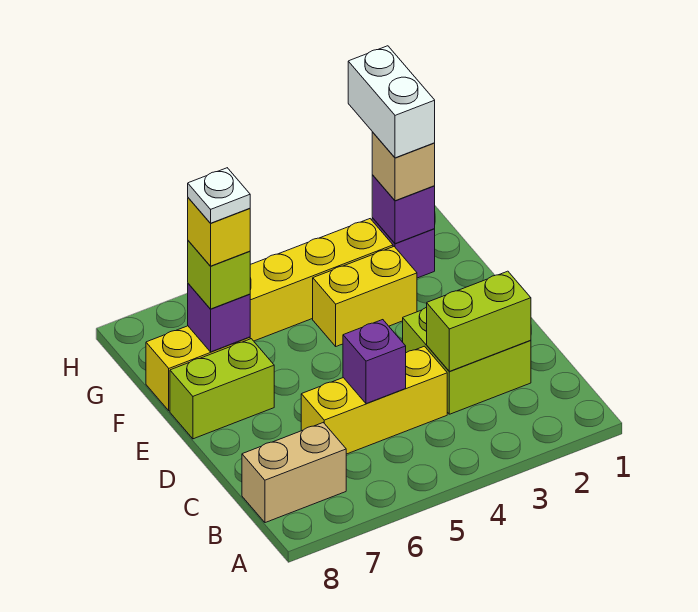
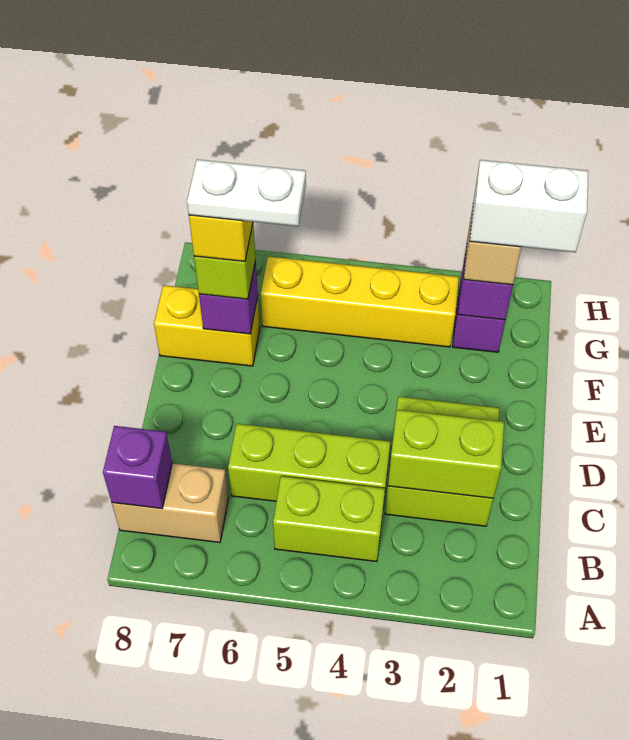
yellow brick C4:C6 level 1 -> lime brick C4:C6 level 1
purple brick C5 level 2 -> purple brick B8 level 2
lime brick E7:E8 level 1 -> lime brick B4:B5 level 1
yellow brick F3:F4 level 1 -> none
white plate F7 level 5 -> white plate F6:F7 level 5
white brick G2:H2 level 4 -> white brick G1:G2 level 4

